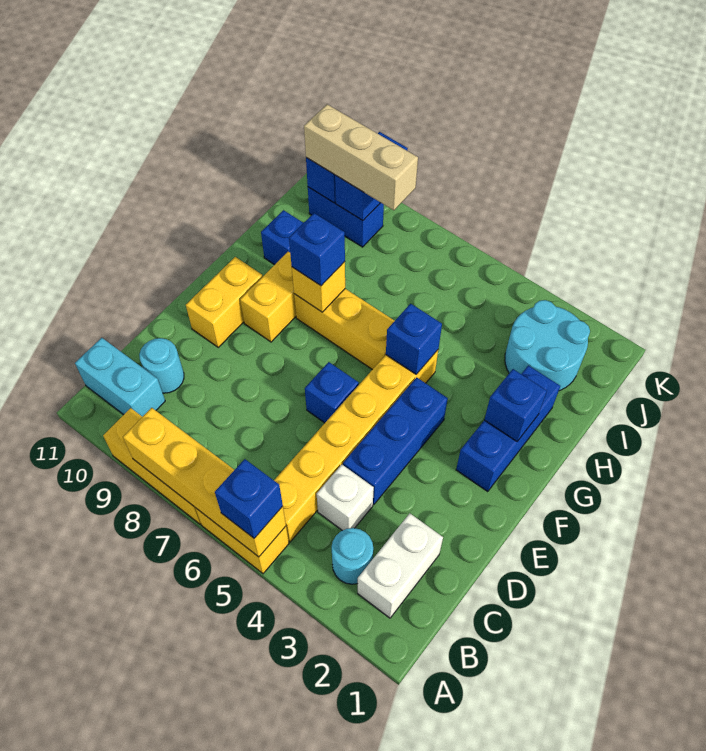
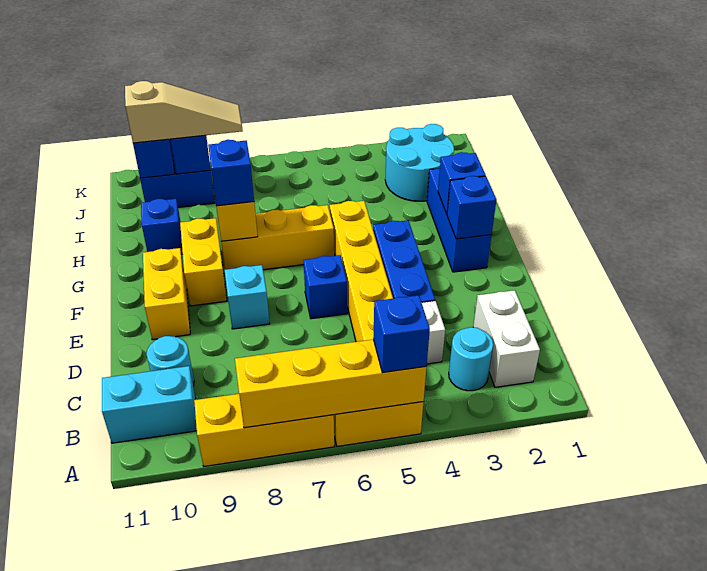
none -> cyan brick E8 level 1
blue brick G5 level 2 -> blue brick F2 level 2
tan brick J8:J10 level 3 -> tan slope J8:J10 level 3 top 10

